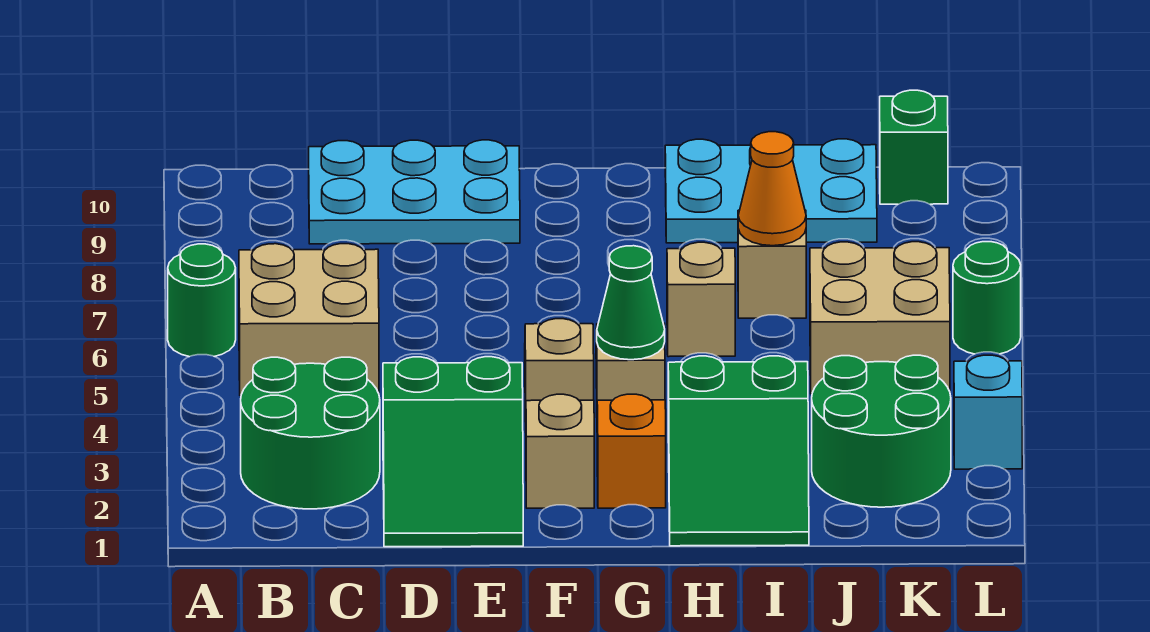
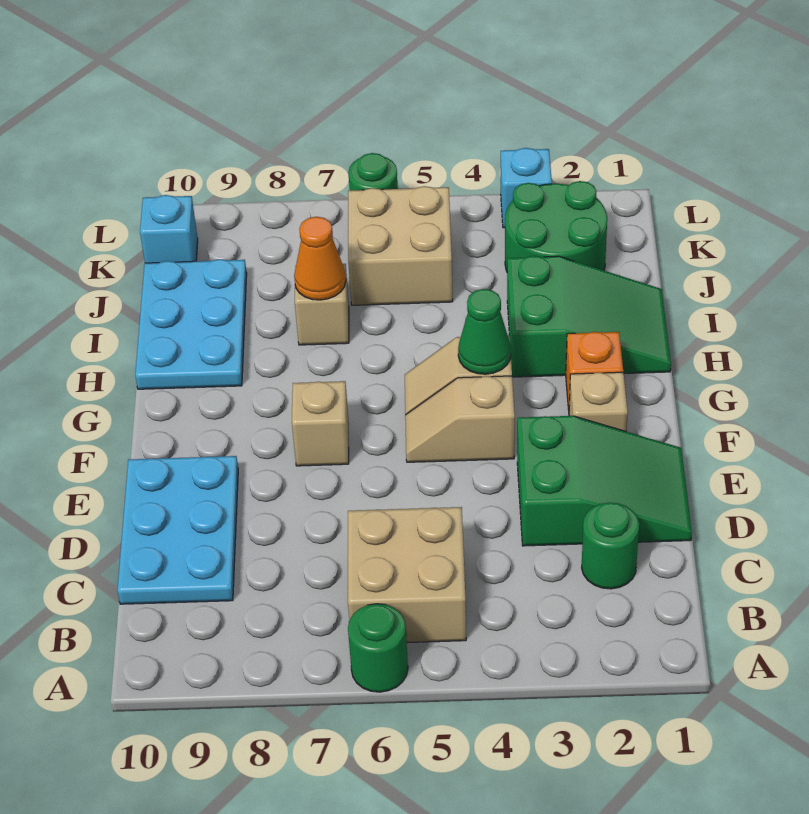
green round brick B2:C3 level 1 -> green round brick C2 level 1
tan brick H6 level 1 -> tan brick F7 level 1
green brick K10 level 1 -> cyan brick K10 level 1

